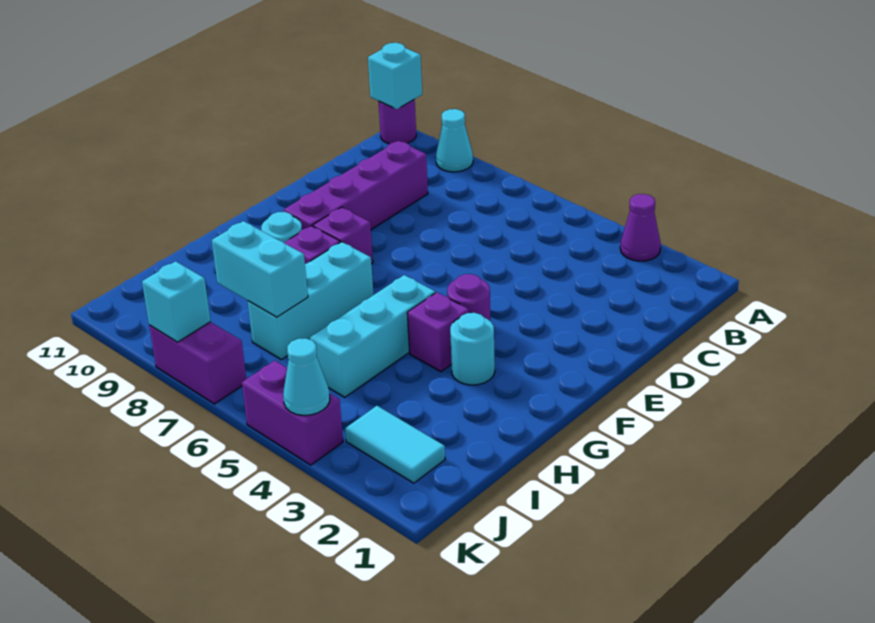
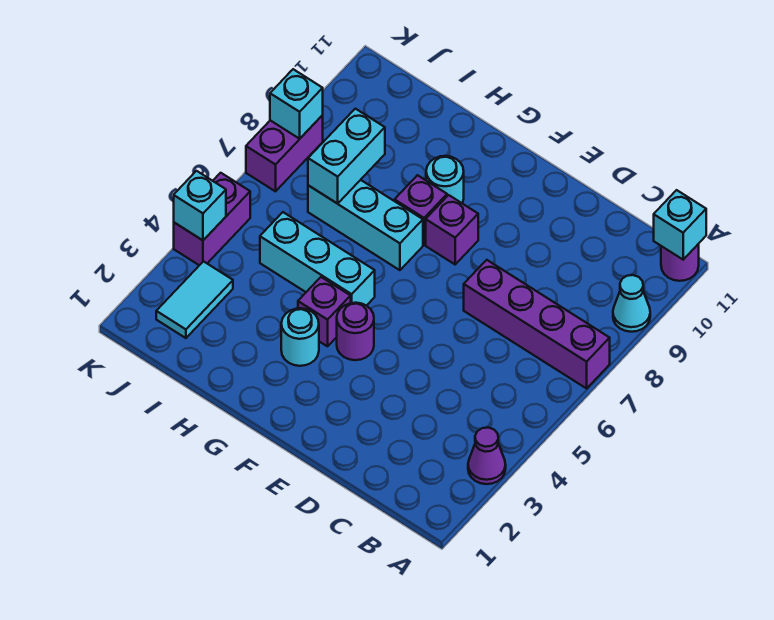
purple brick C9:F9 level 1 -> purple brick A7:D7 level 1
cyan cone K4 level 2 -> cyan brick K4 level 2

